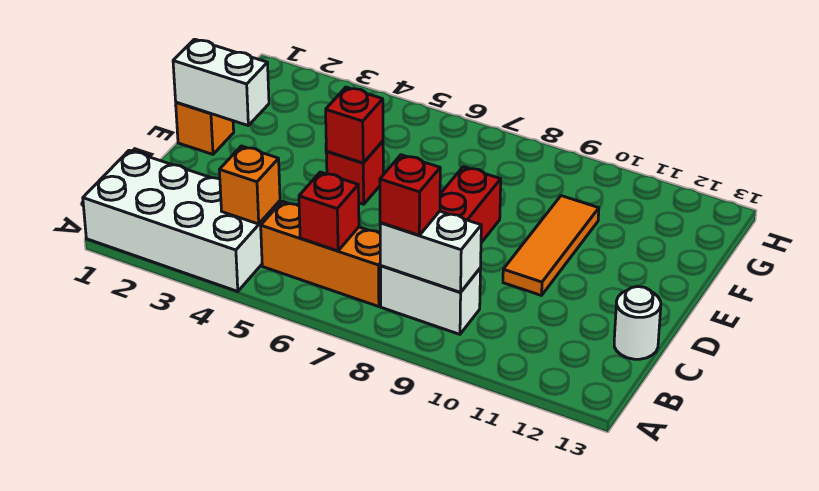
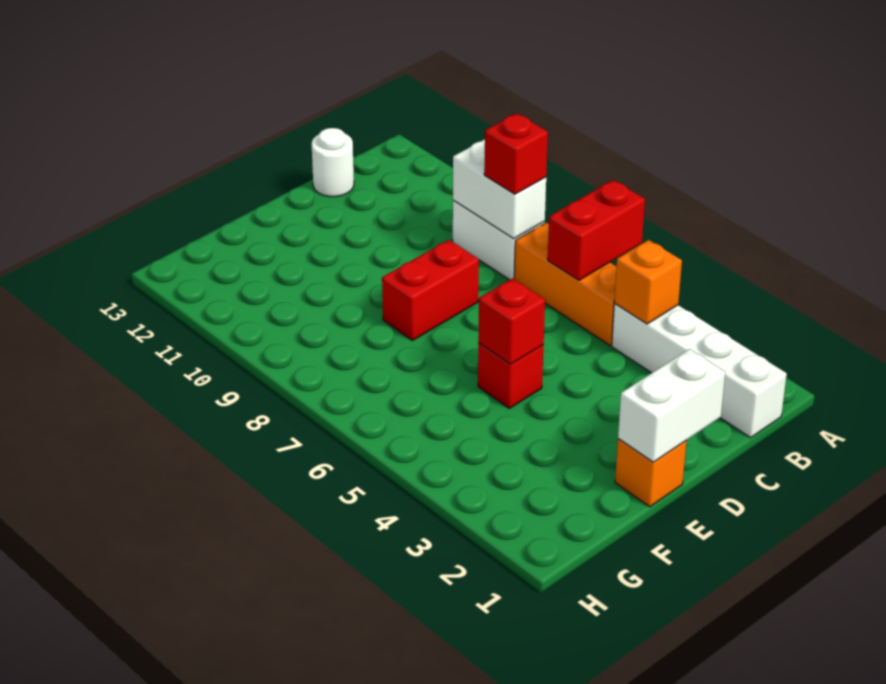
white brick A1:B4 level 1 -> white brick B1:B4 level 1
red brick B6 level 2 -> red brick A6:B6 level 2
orange tile D10:F10 level 1 -> none
white brick E1:E2 level 2 -> white brick D1:E1 level 2

